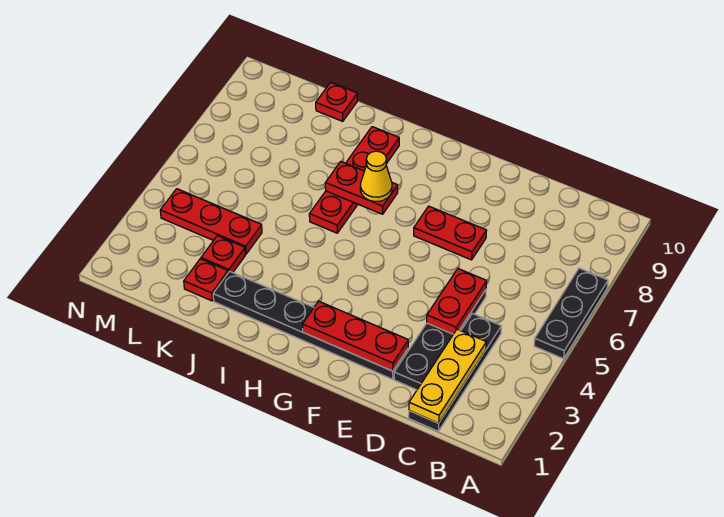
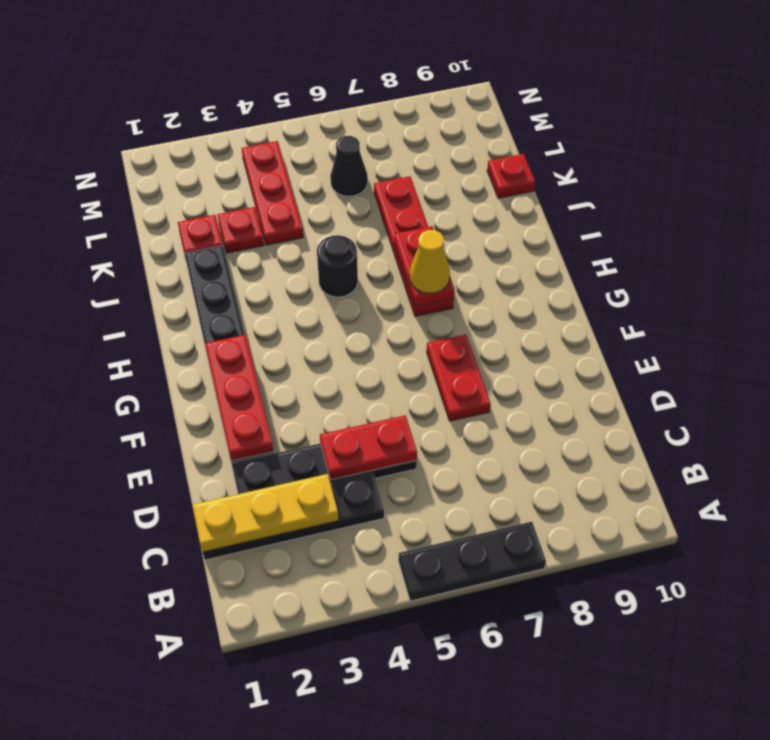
none -> black round brick I5 level 1
red plate I6:I9 level 1 -> red plate H7:K7 level 1
none -> black cone L6 level 1

